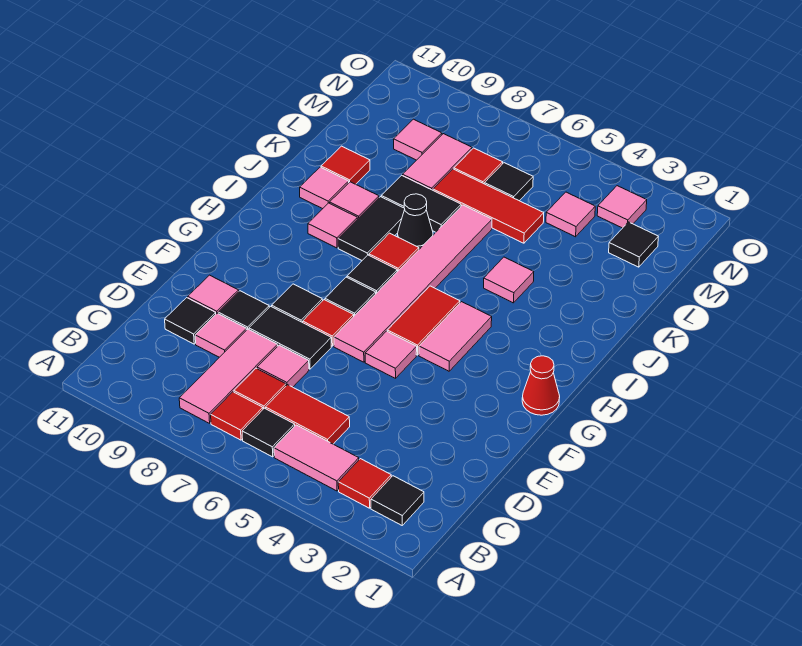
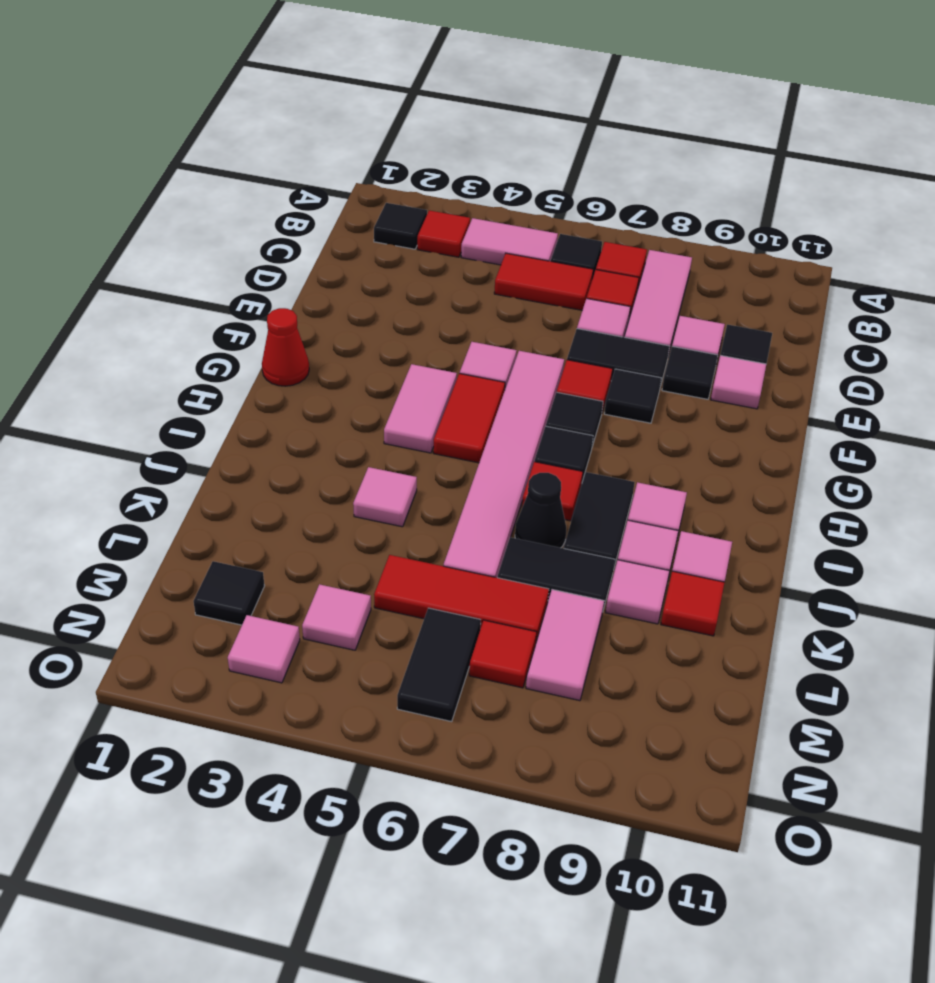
black tile M6 level 1 -> black tile M6:N6 level 1
pink tile M9 level 1 -> pink tile K9 level 1

